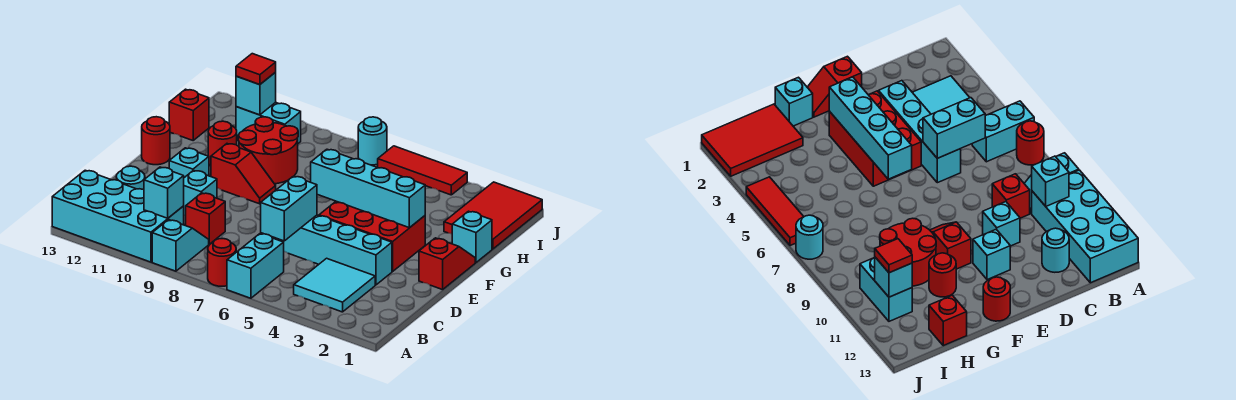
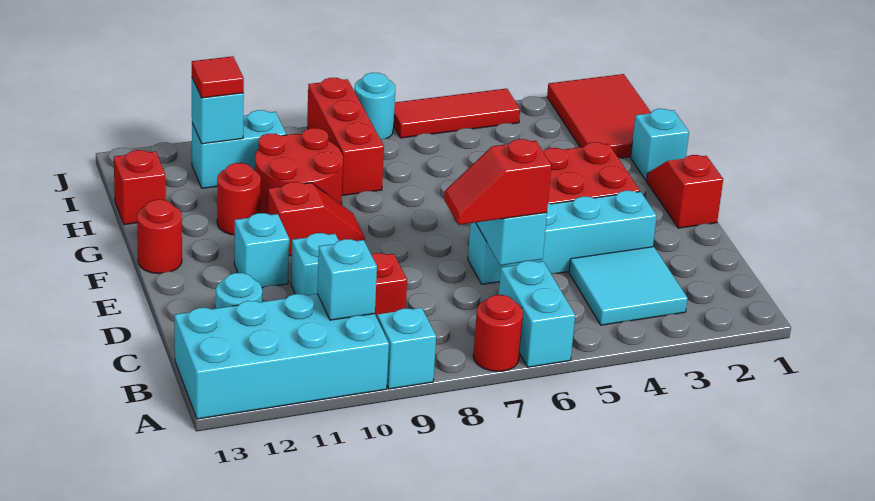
none -> red slope C6:C7 level 3 top 6
cyan brick F3:F6 level 2 -> none
none -> red brick H8:J8 level 1

